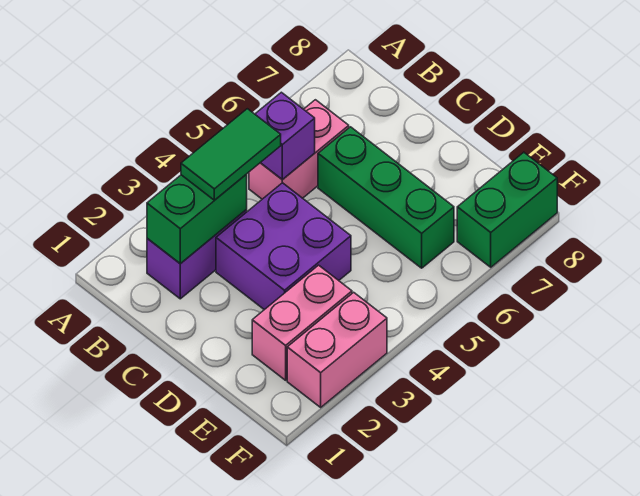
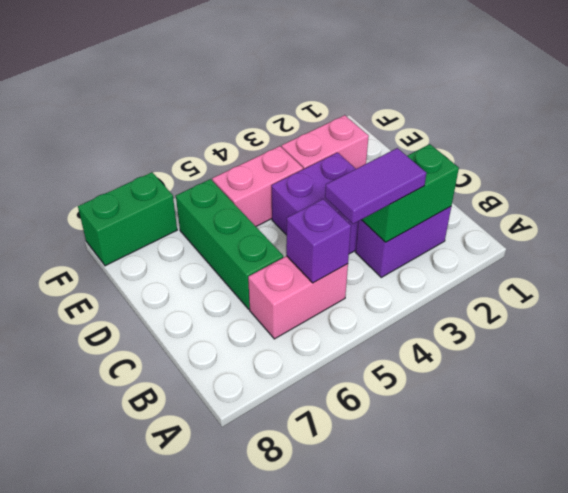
green tile B3:B4 level 3 -> purple tile B3:B4 level 3
pink brick F2:F3 level 1 -> pink brick E4:E5 level 1

